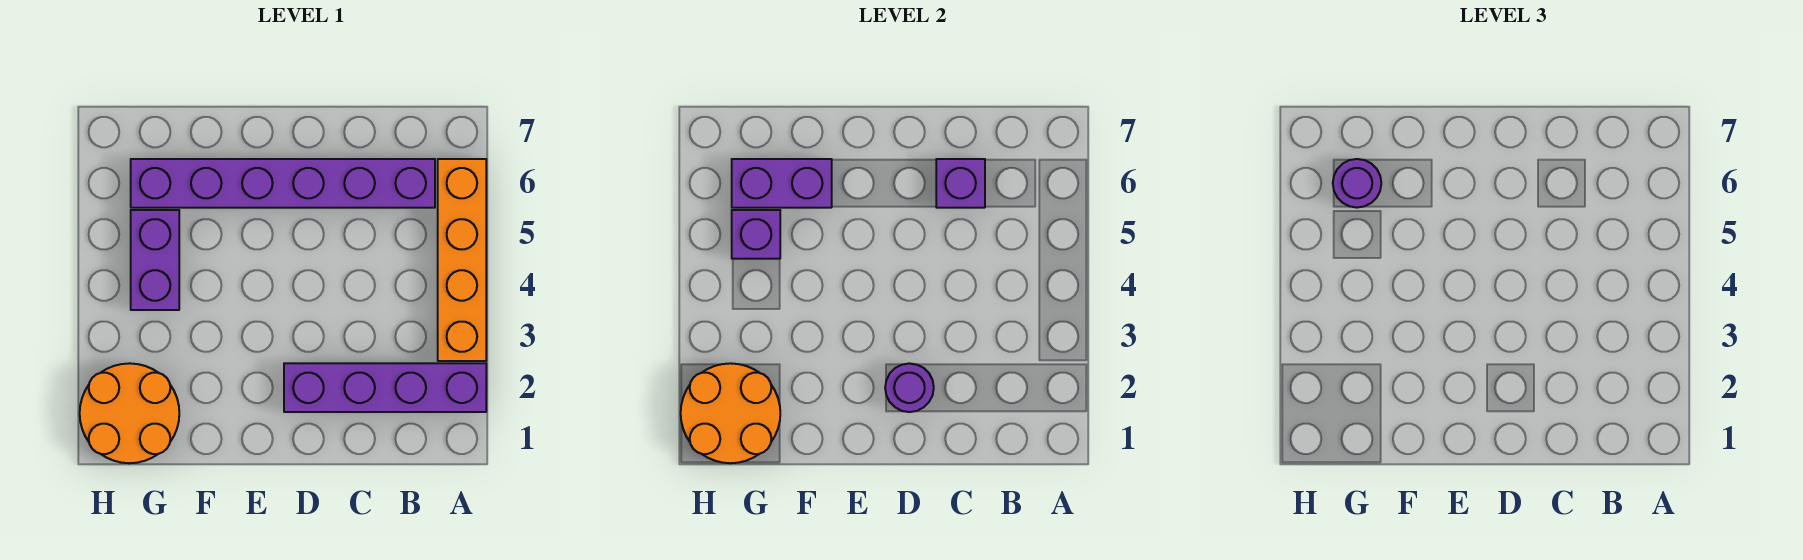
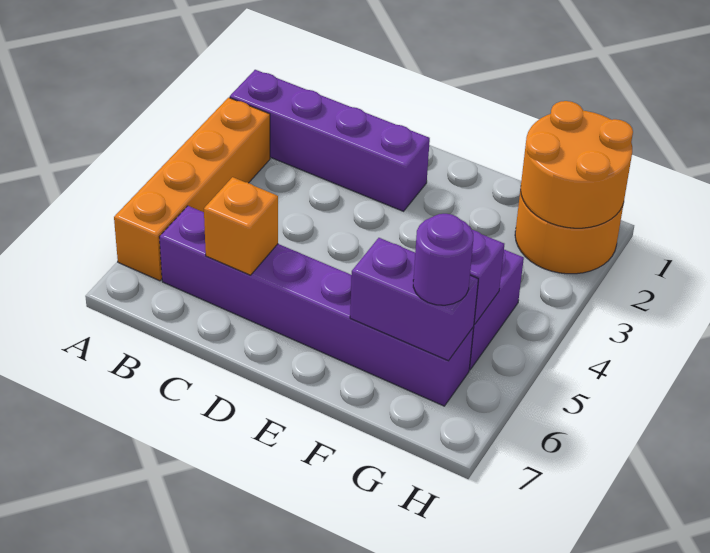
purple brick C6 level 2 -> orange brick C6 level 2
purple round brick D2 level 2 -> none

